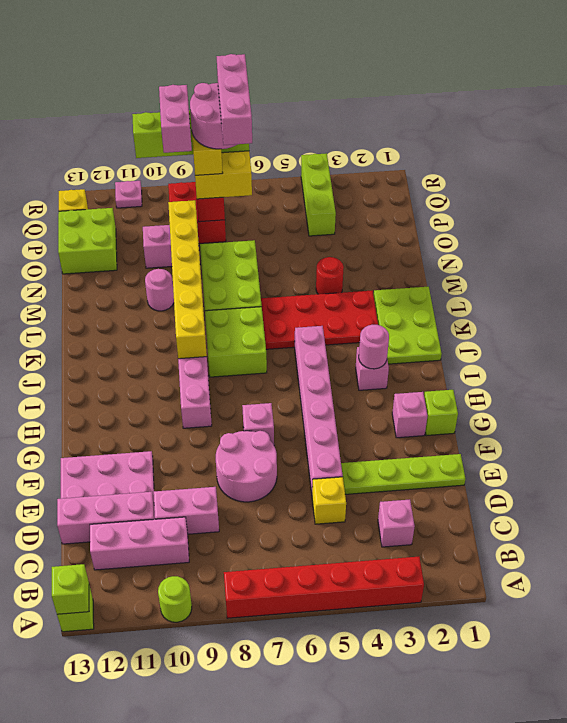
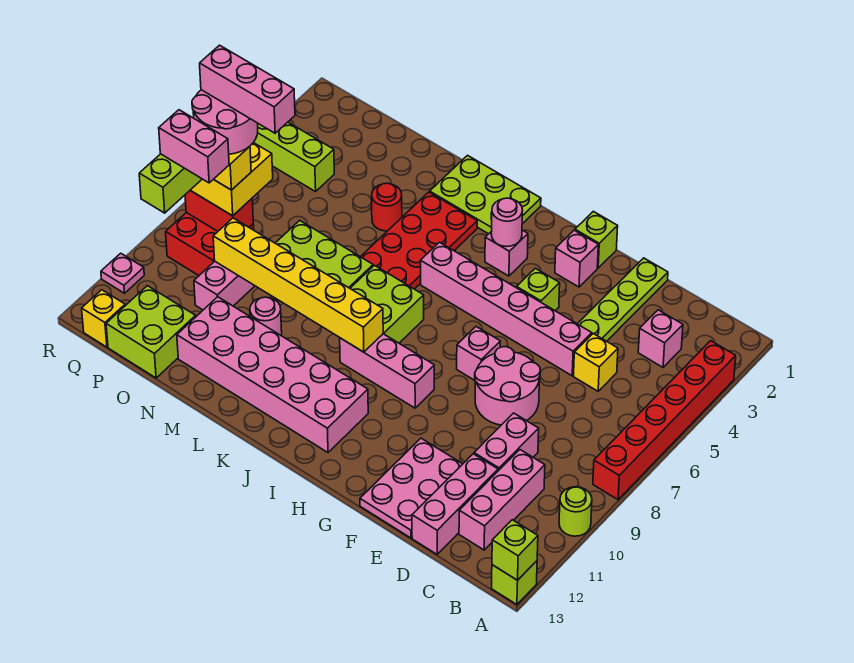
none -> lime brick G4 level 1
none -> pink brick I11:N12 level 1

